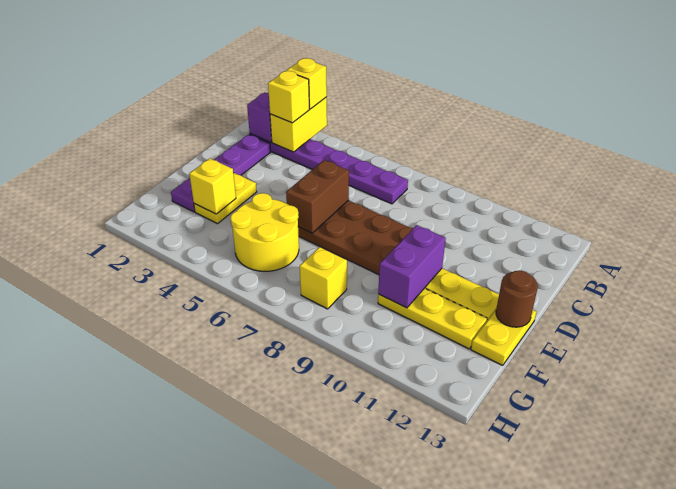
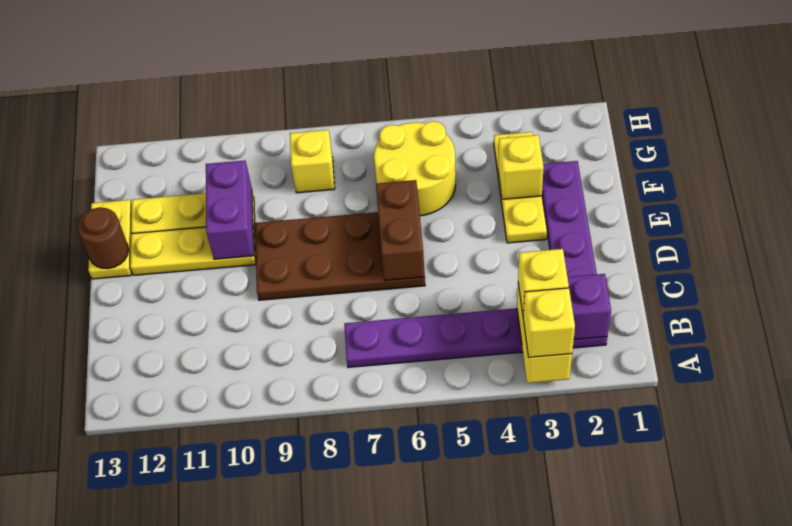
yellow plate E3:F3 level 1 -> yellow plate E3:G3 level 1

